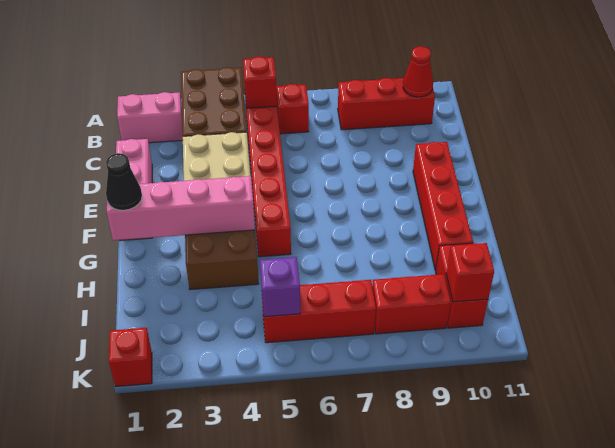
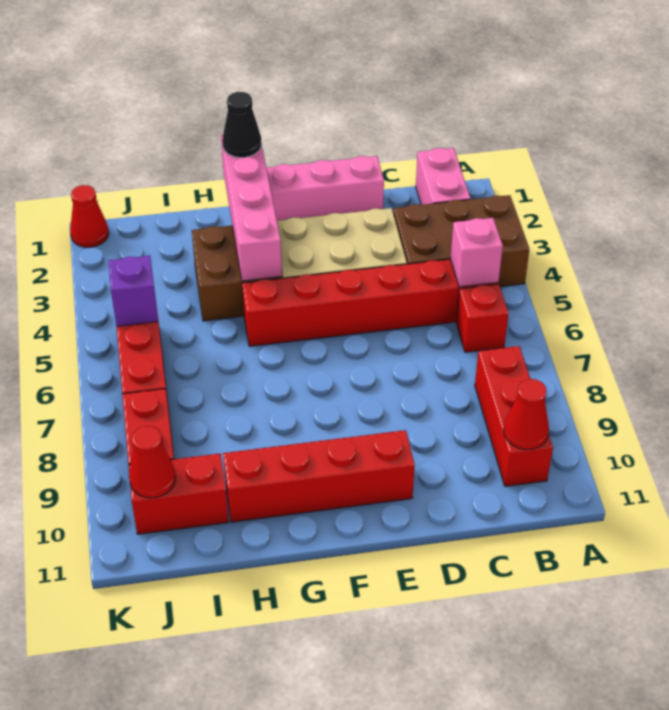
red brick B5 level 2 -> pink brick B5 level 2
red brick J10 level 2 -> red cone J10 level 2
red brick K1 level 1 -> red cone K1 level 1

